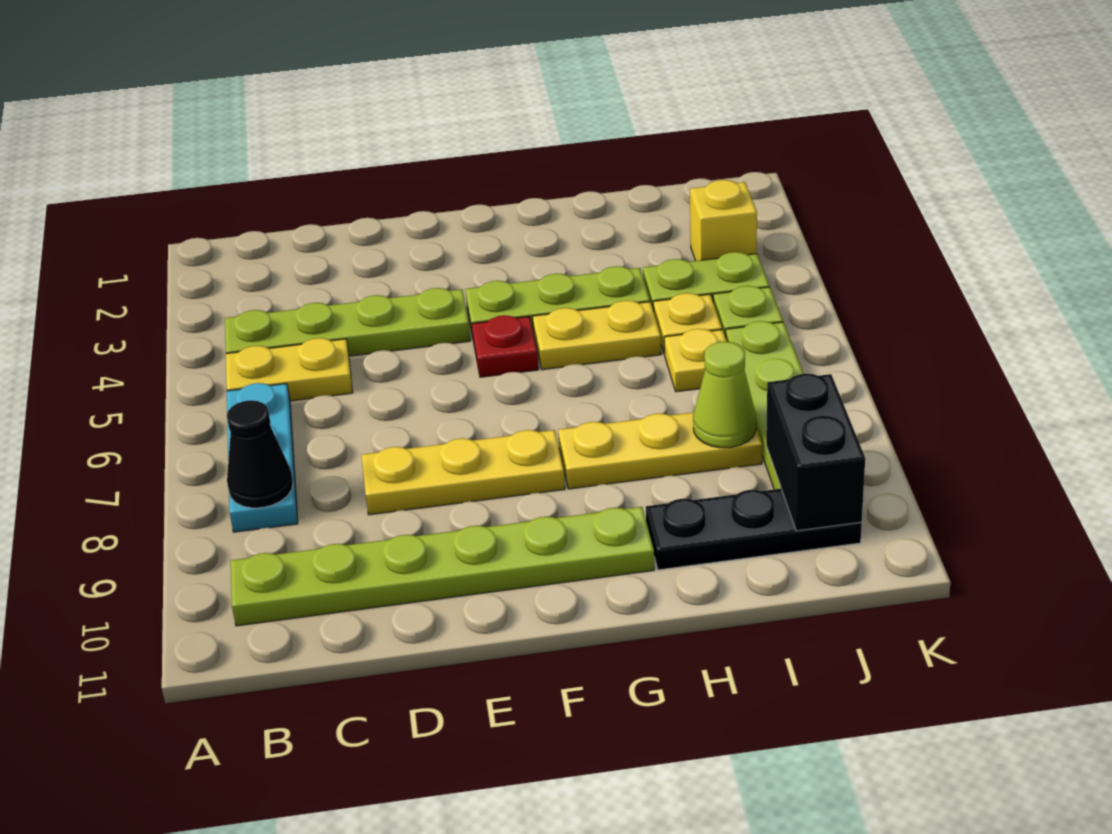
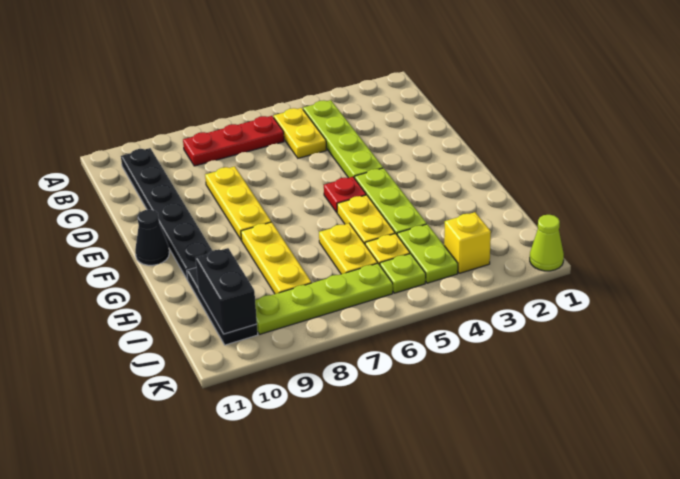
cyan plate B6:B8 level 1 -> red plate B6:B8 level 1
black cone B8 level 2 -> black cone F11 level 1
lime plate B10:G10 level 1 -> black plate B10:G10 level 1
yellow plate I6 level 1 -> yellow plate H6:I6 level 1
lime cone I8 level 2 -> lime cone K1 level 1
black brick J9:J10 level 2 -> black brick I10:J10 level 2

